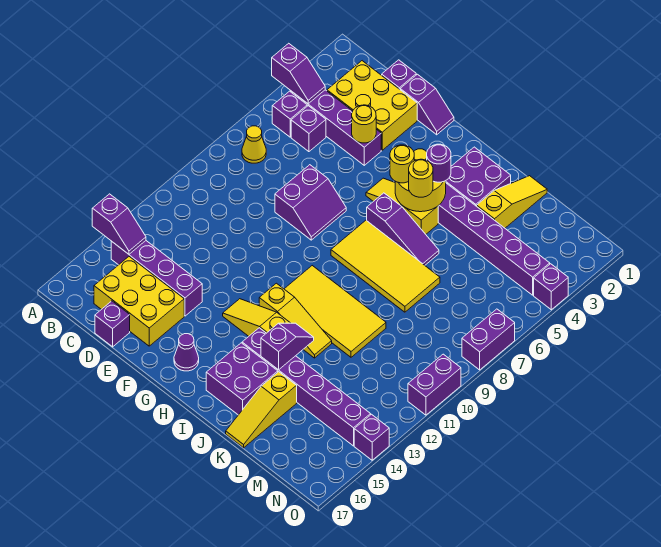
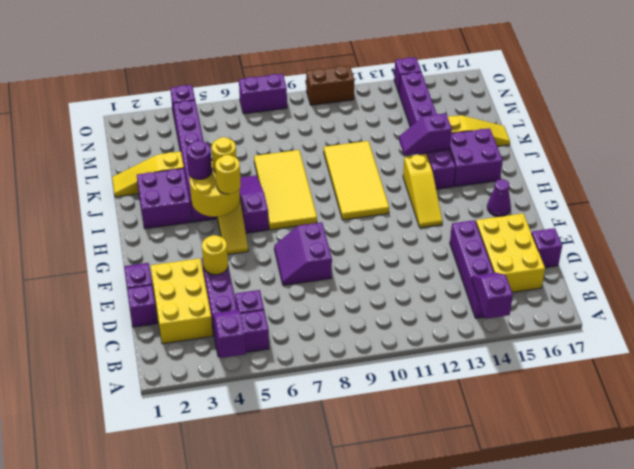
yellow cone B7 level 1 -> none
purple slope E7:F8 level 1 top E -> purple slope E7:F8 level 1 top 8
yellow slope H12:J12 level 1 top H -> none
purple brick O10:O11 level 1 -> brown brick O10:O11 level 1

